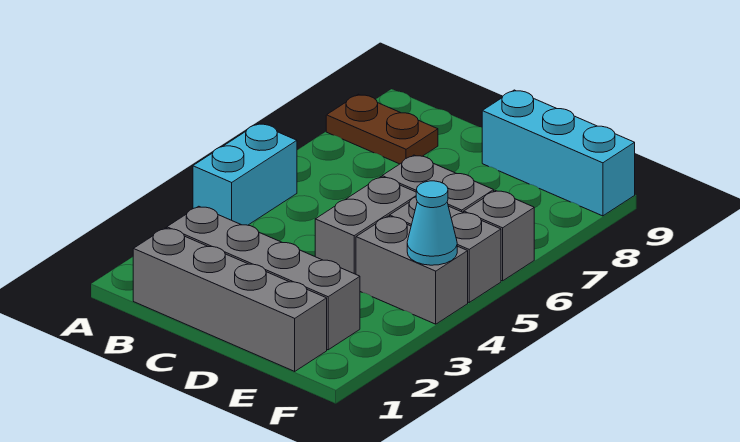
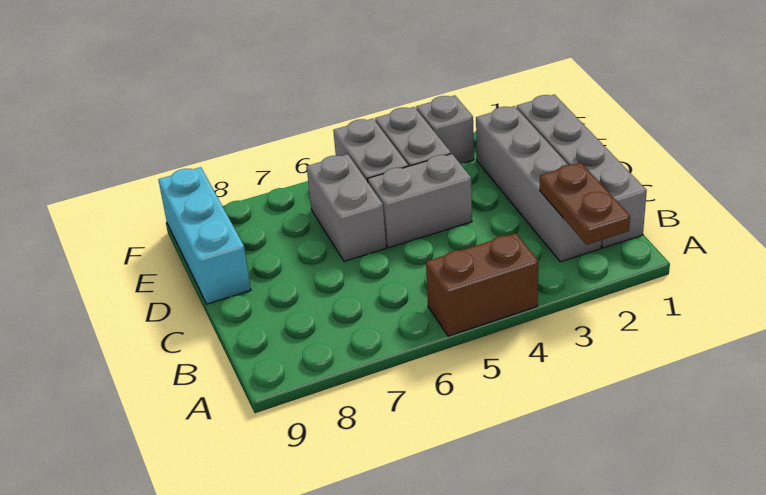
cyan brick A4:A5 level 1 -> brown brick A4:A5 level 1
brown plate A8:B8 level 1 -> brown plate A2:B2 level 2
cyan cone F4 level 2 -> none
grey brick F6 level 1 -> grey brick F3 level 1

